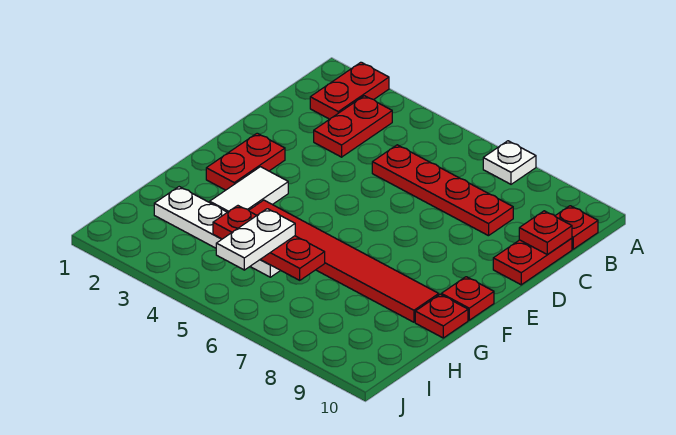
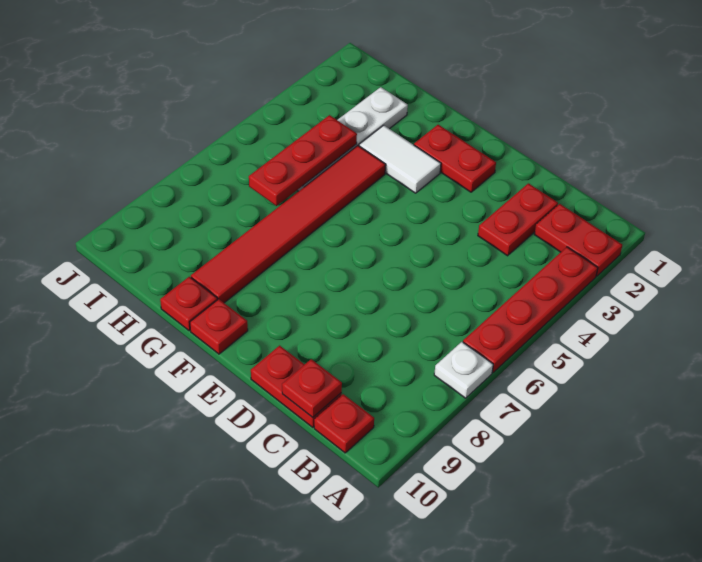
red plate B3:C3 level 1 -> red plate C2:C3 level 1
red plate C5:C8 level 1 -> red plate A3:A6 level 1
white plate H5:I5 level 3 -> none

